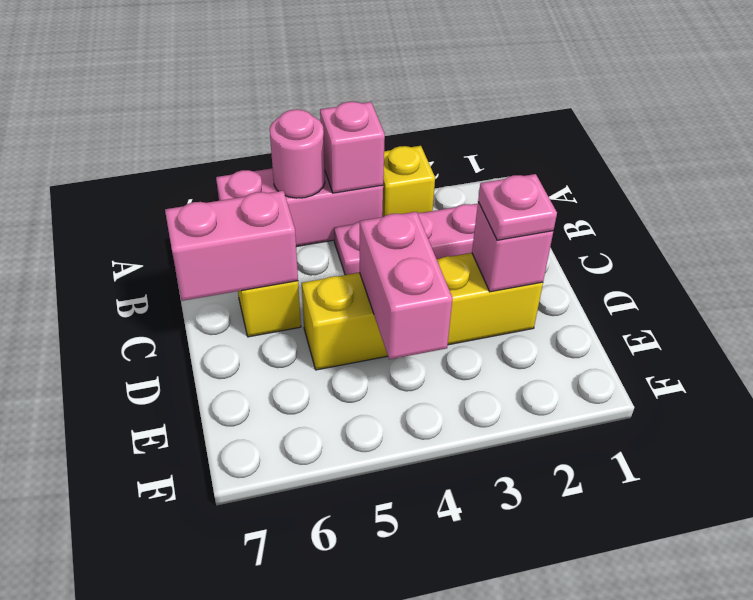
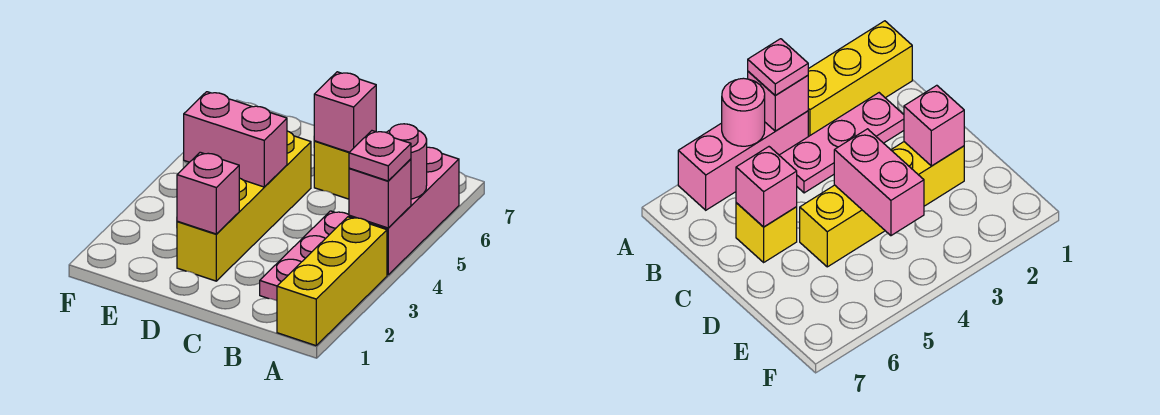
yellow brick A3 level 1 -> yellow brick A1:A3 level 1
pink brick C6:C7 level 2 -> pink brick C6 level 2
pink plate D2 level 3 -> pink plate A4 level 3

